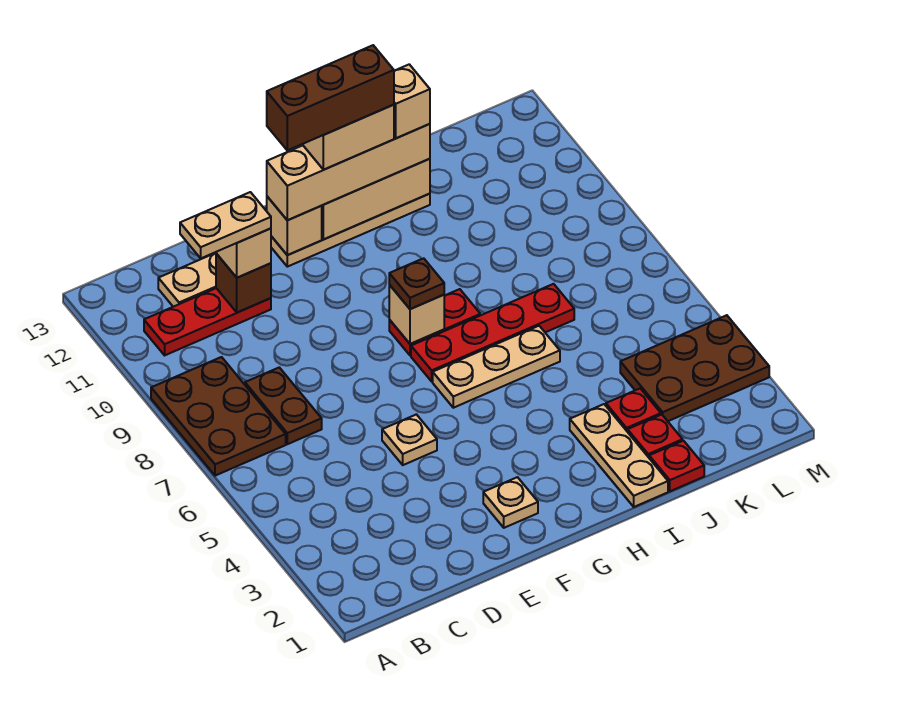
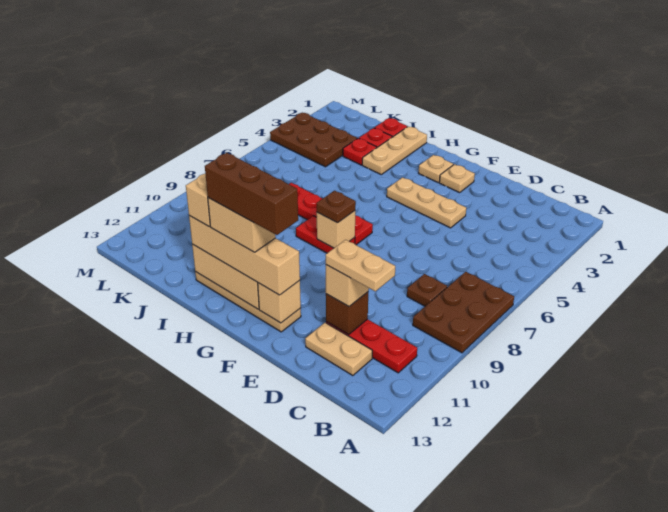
brown plate C7:C8 level 1 -> brown plate C8 level 1
tan plate E5 level 1 -> tan plate G2 level 1
tan plate G6:I6 level 1 -> tan plate E4:G4 level 1

